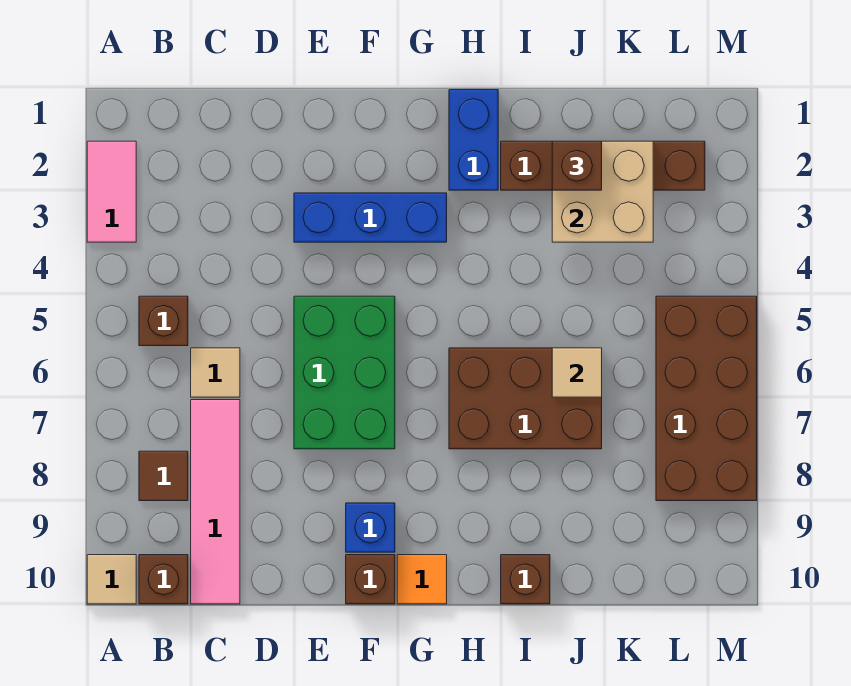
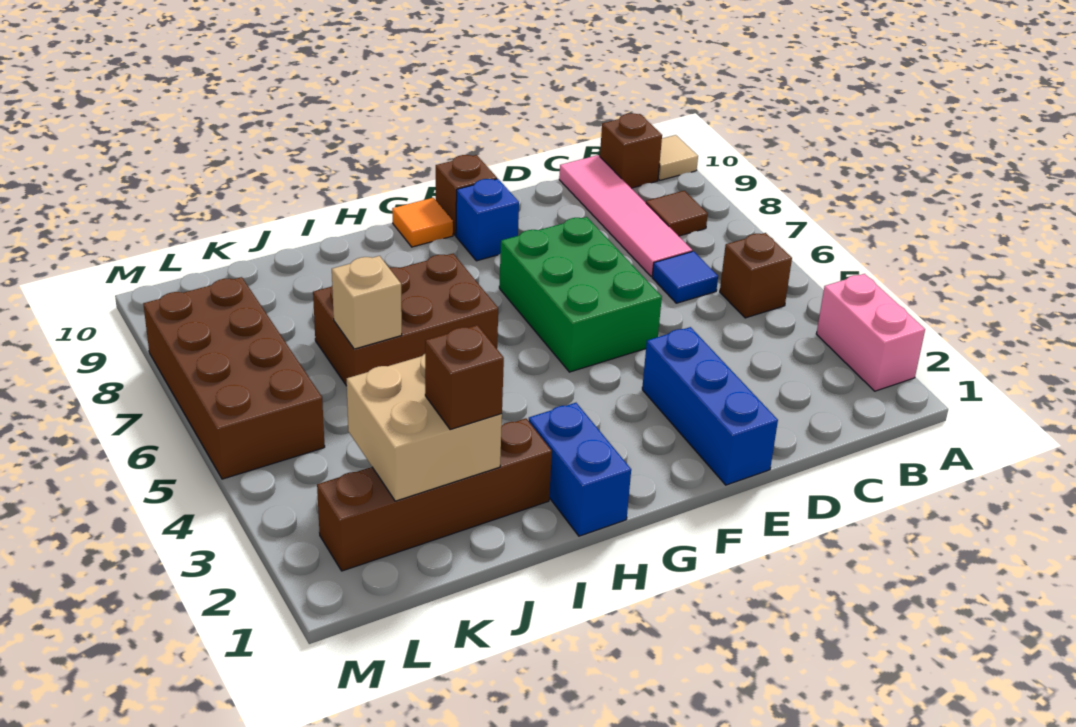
pink tile A2:A3 level 1 -> pink brick A2:A3 level 1
tan tile C6 level 1 -> blue tile C6 level 1
blue brick E3:G3 level 1 -> blue brick E1:E3 level 1
brown brick I10 level 1 -> none
tan tile J6 level 2 -> tan brick J6 level 2

